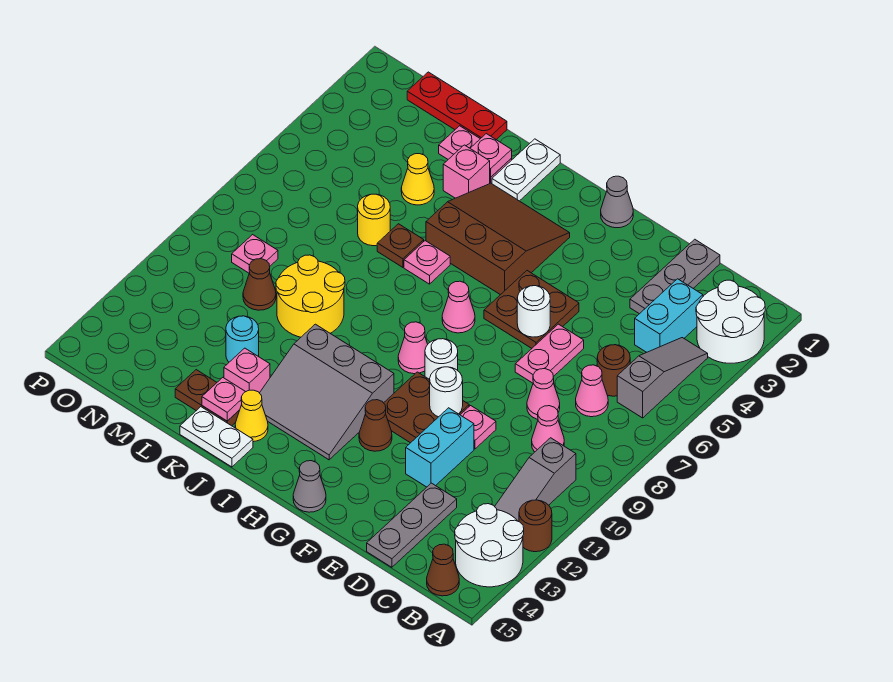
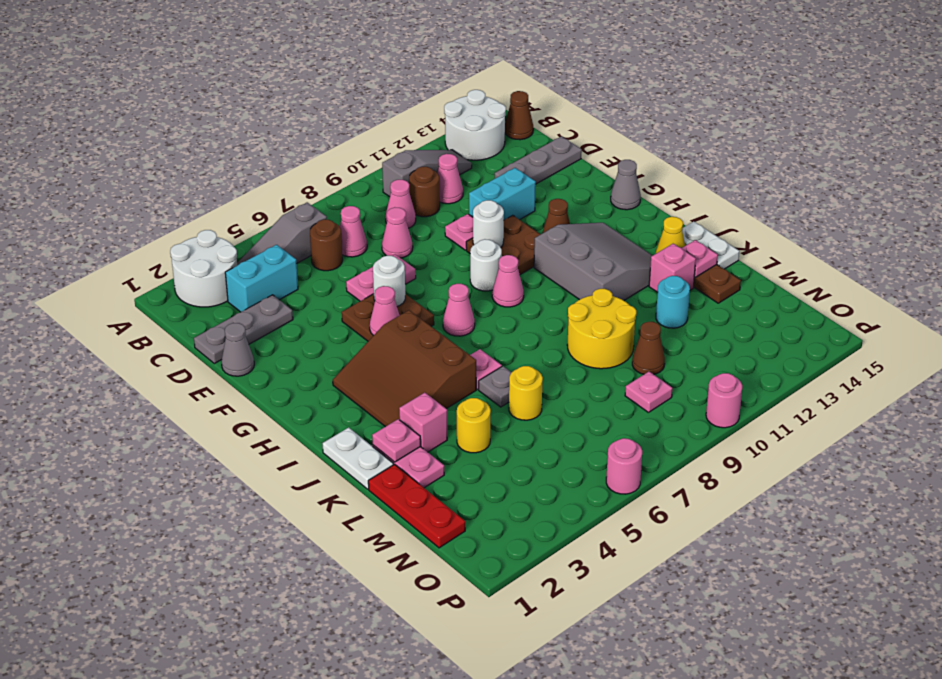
brown round brick A12 level 1 -> brown round brick C10 level 1
none -> pink cone C11 level 1
grey cone G1 level 1 -> grey cone E1 level 1
none -> pink cone G5 level 2
white plate J1:J2 level 1 -> white plate J1:K1 level 1
brown plate K6 level 1 -> grey plate K6 level 1
yellow cone L4 level 1 -> yellow round brick L4 level 1
none -> pink round brick P6 level 1
none -> pink round brick P10 level 1

